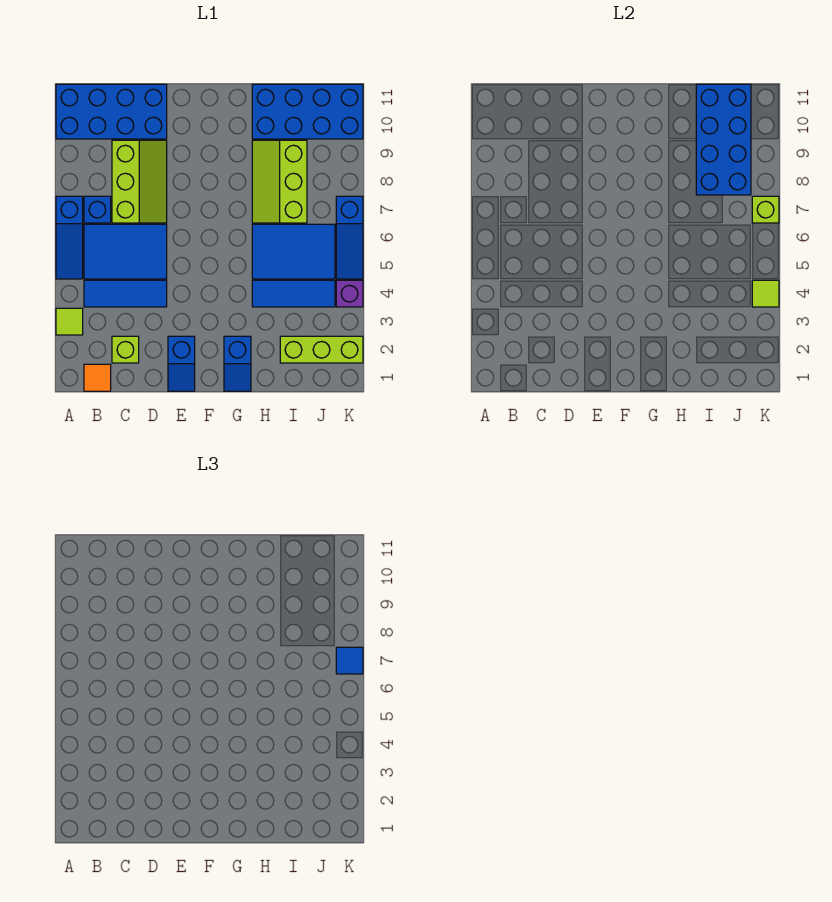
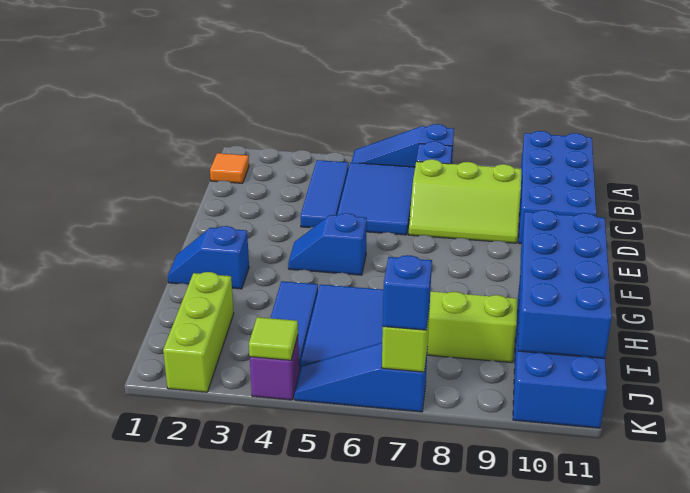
lime tile A3 level 1 -> none
lime brick C2 level 1 -> none
blue slope E1:E2 level 1 top 2 -> blue slope F4:F5 level 1 top 5
blue brick I8:J11 level 2 -> blue brick G10:J11 level 2
blue tile K7 level 3 -> blue brick K7 level 3

